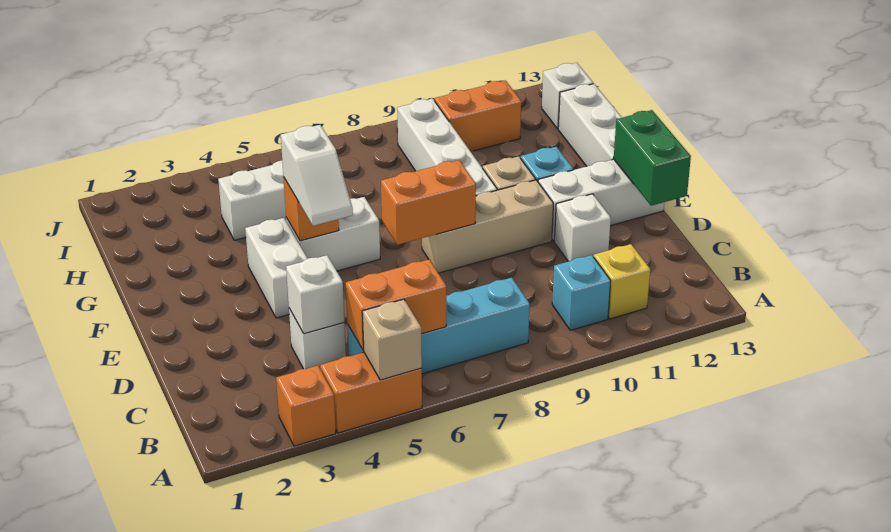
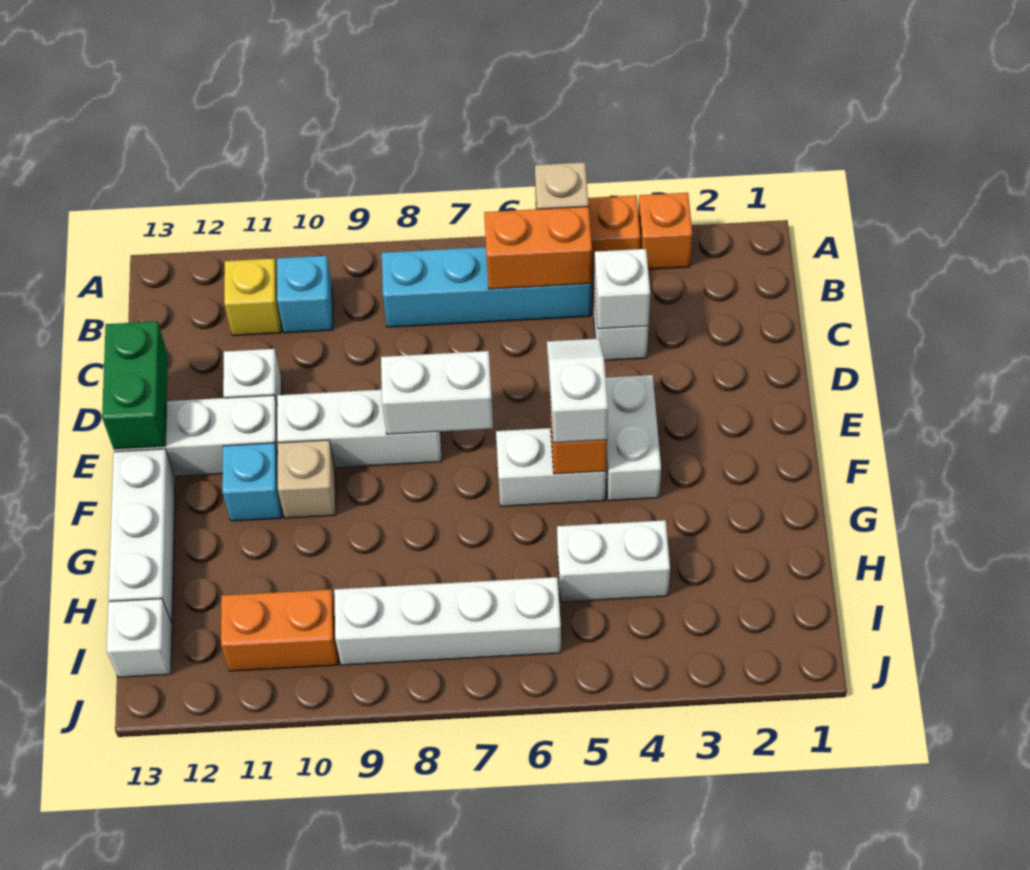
orange brick E7:E8 level 2 -> white brick E7:E8 level 2
tan brick E8:E10 level 1 -> white brick E8:E10 level 1
white brick F9:I9 level 1 -> white brick I6:I9 level 1

